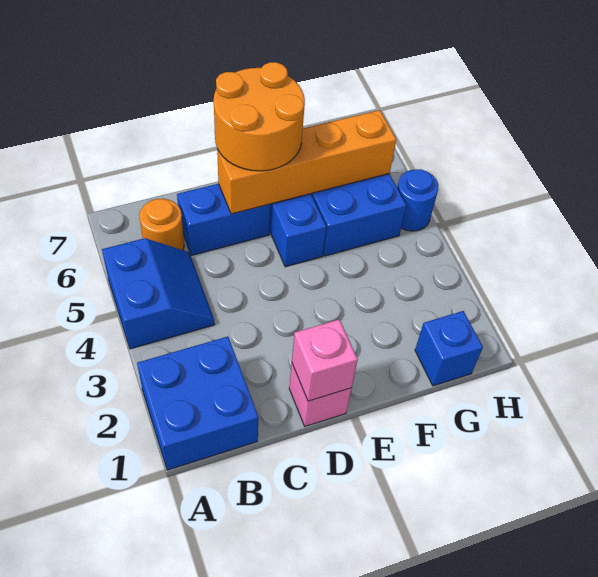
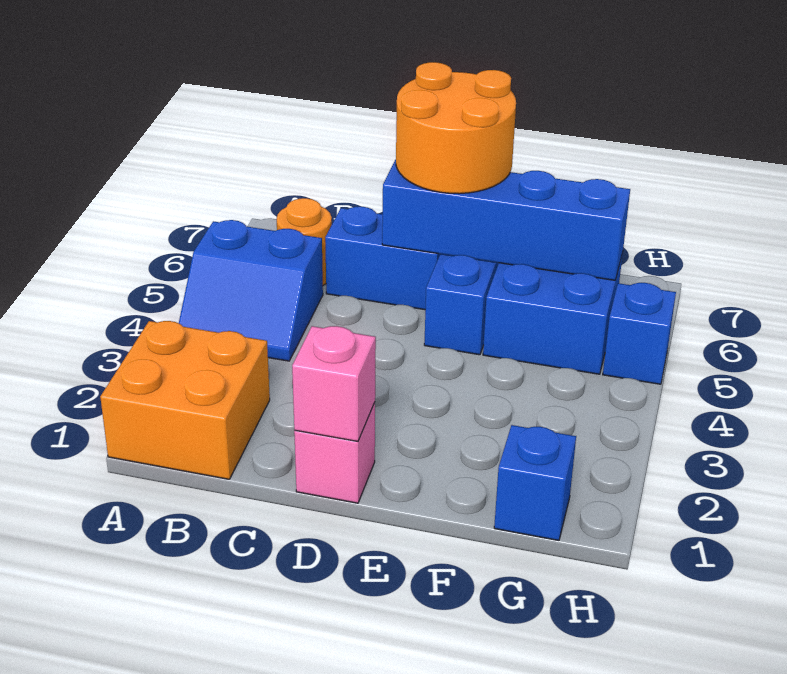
blue brick A1:B2 level 1 -> orange brick A1:B2 level 1
blue slope A4:B5 level 1 top A -> blue slope A4:B5 level 1 top 5
orange brick D6:G6 level 2 -> blue brick D6:G6 level 2
blue round brick H5 level 1 -> blue brick H5 level 1

